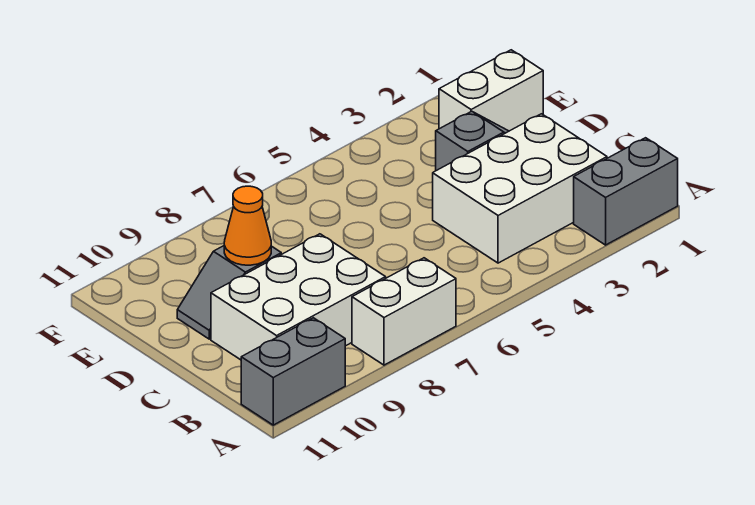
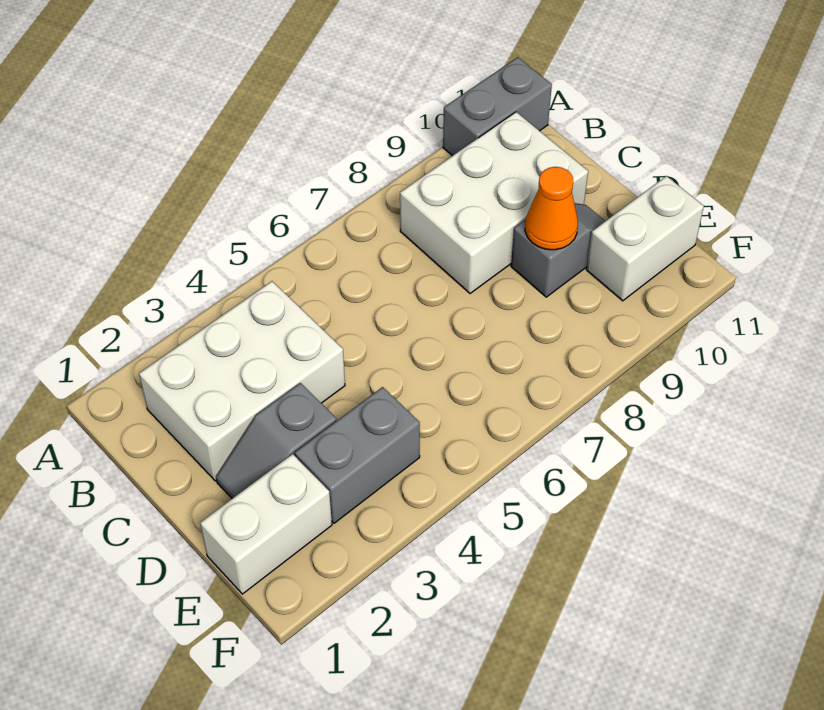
grey brick A1:A2 level 1 -> grey brick E3:E4 level 1
white brick A7:A8 level 1 -> white brick E10:E11 level 1

